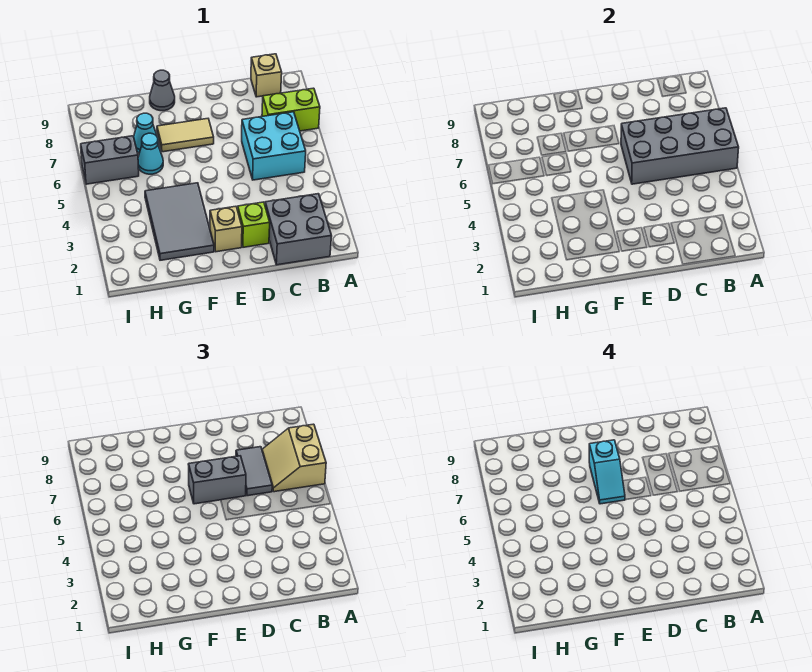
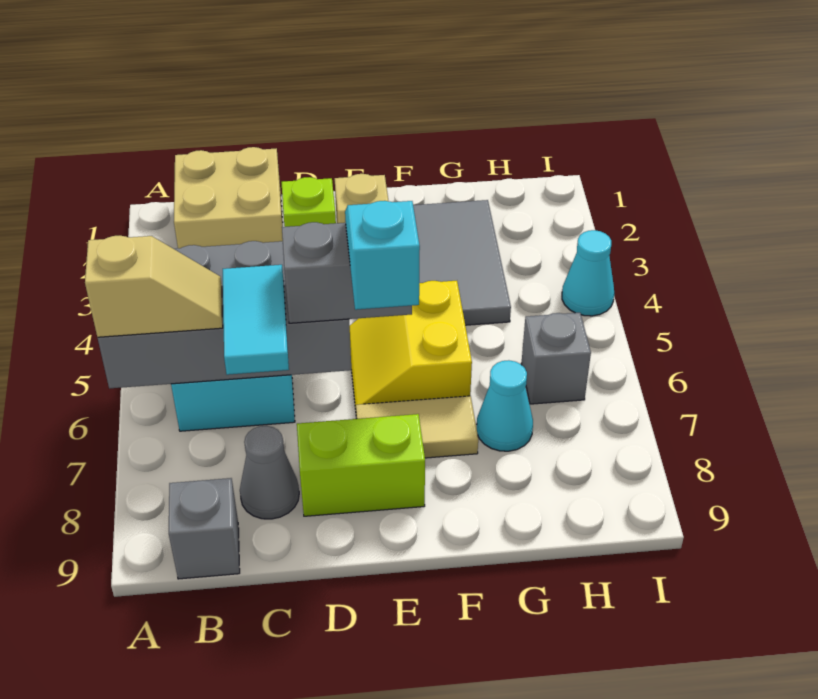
tan slope A6:B7 level 3 top A -> tan slope A6:B6 level 3 top A
lime brick A7:B7 level 1 -> lime brick D8:E8 level 1
grey brick B1:C2 level 1 -> tan brick B1:C2 level 1
tan brick B9 level 1 -> grey brick B9 level 1
grey tile C6:C7 level 3 -> cyan tile C6:C7 level 3
none -> yellow slope E5:F6 level 1 top F
grey cone F9 level 1 -> grey cone C8 level 1
cyan cone G6 level 1 -> cyan cone I4 level 1
grey brick H6:I6 level 1 -> grey brick H6 level 1

